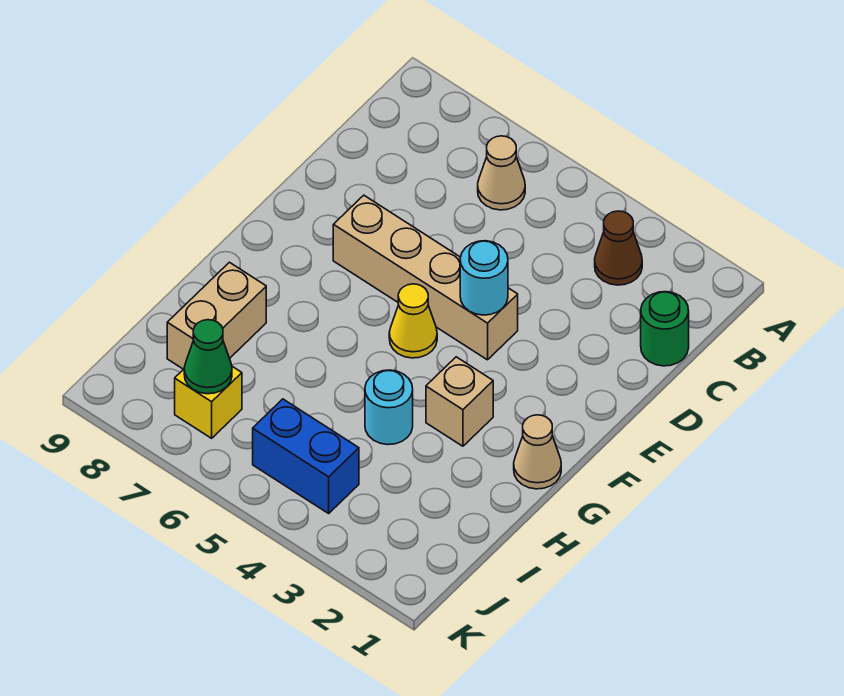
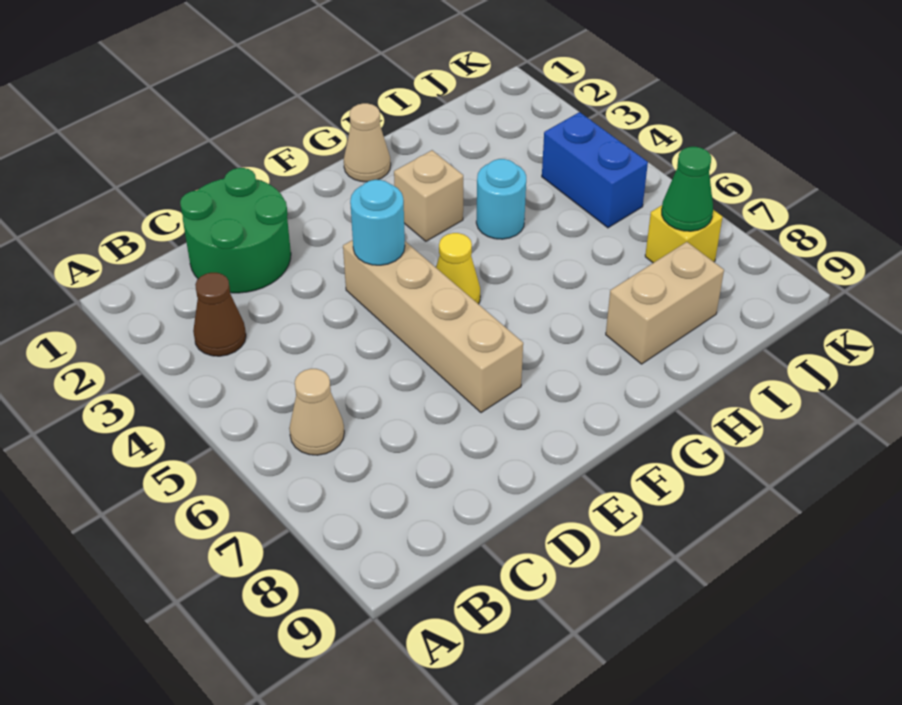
green round brick C1 level 1 -> green round brick C1:D2 level 1

